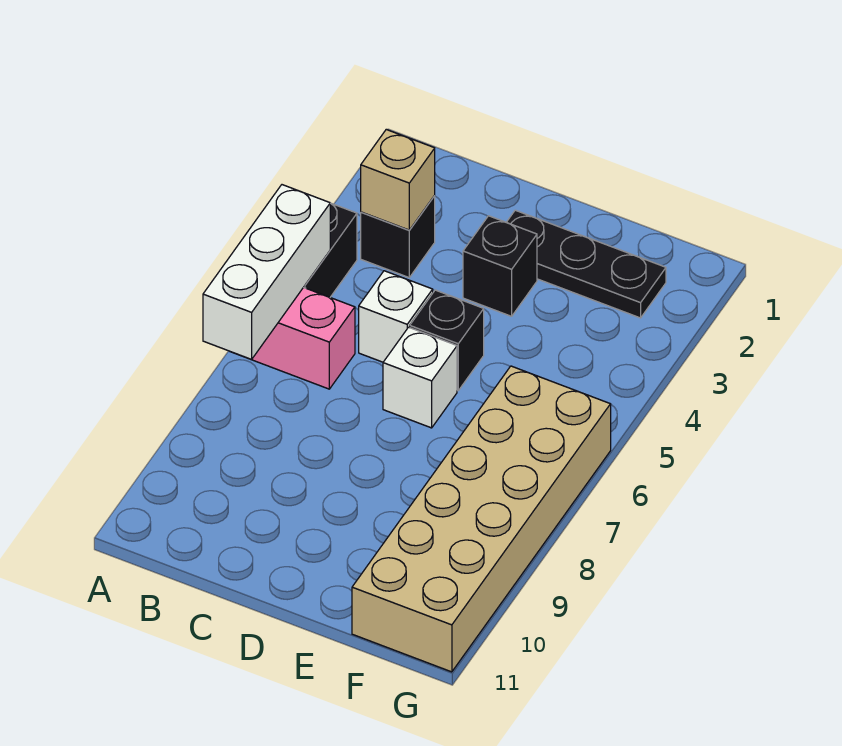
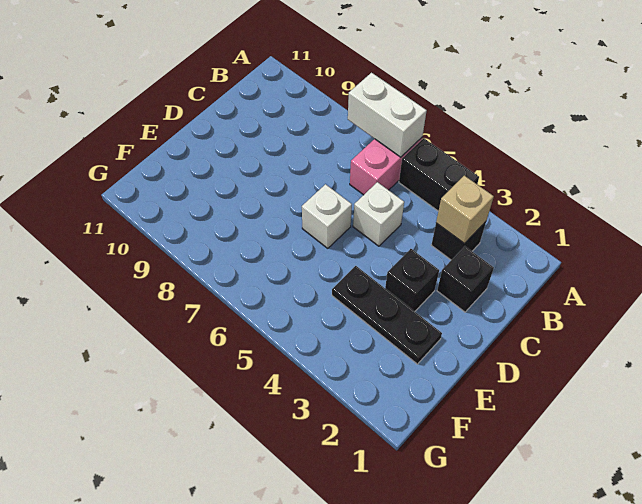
white brick A5:A7 level 2 -> white brick A6:A7 level 2
black plate D2:F2 level 1 -> black plate E2:E4 level 1
black brick D5 level 1 -> black brick C2 level 1
tan brick F6:G11 level 1 -> none

